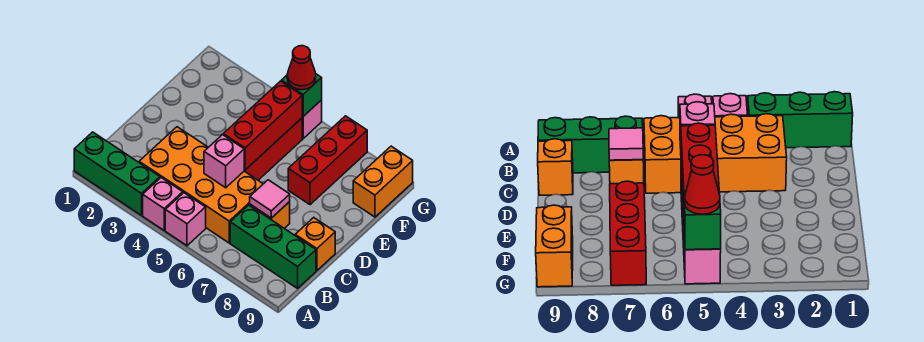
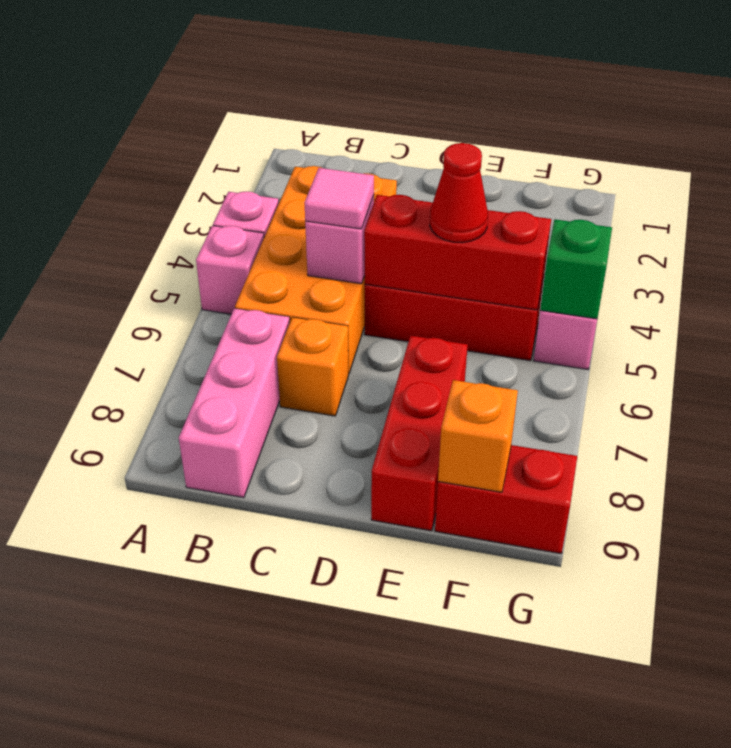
green brick A1:A3 level 1 -> none
green brick B7:B9 level 1 -> pink brick B7:B9 level 1
pink tile C7 level 2 -> pink tile C5 level 3
orange brick C9 level 1 -> orange brick F9 level 2
red brick E7:G7 level 1 -> red brick E7:E9 level 1
orange brick F9:G9 level 1 -> red brick F9:G9 level 1
red cone G5 level 3 -> red cone E5 level 3

